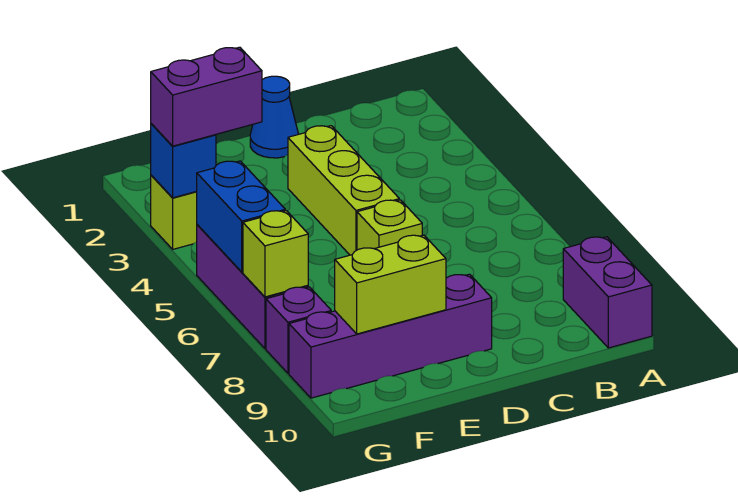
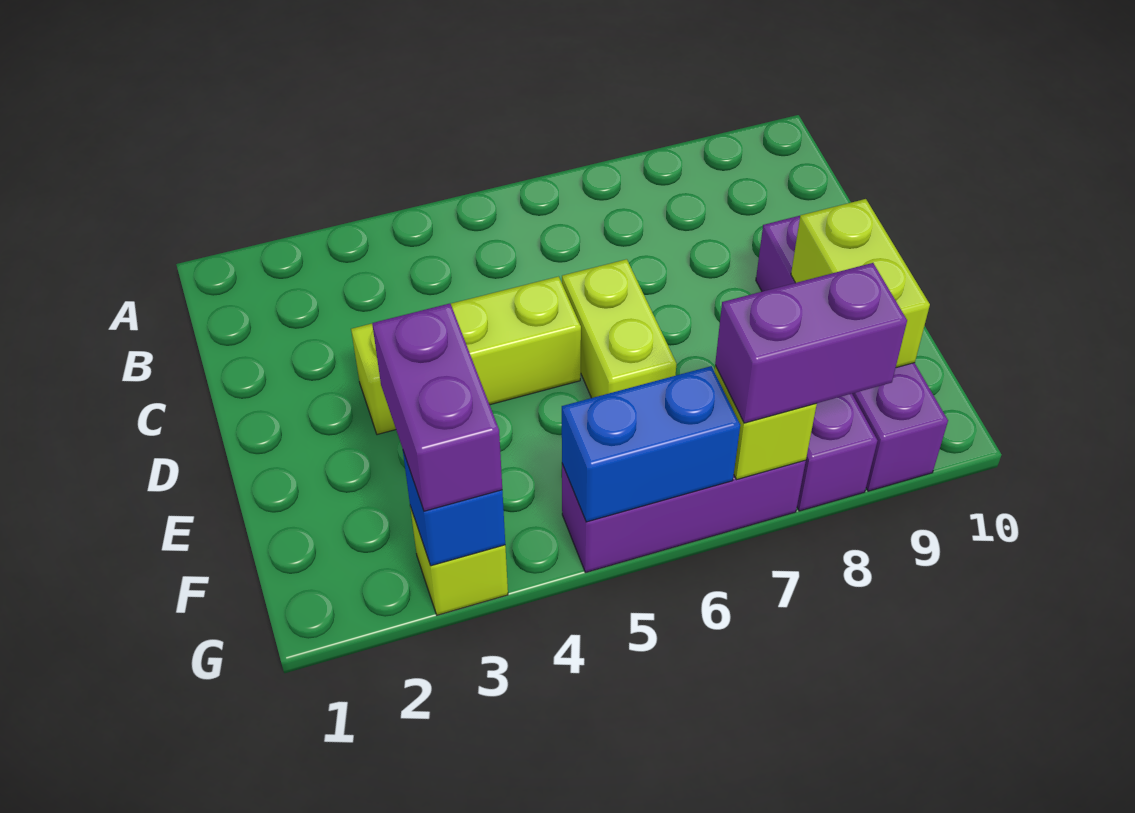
purple brick A9:A10 level 1 -> purple brick G7:G8 level 3
blue cone D1 level 1 -> none
lime brick D6 level 1 -> lime brick D6:E6 level 1

